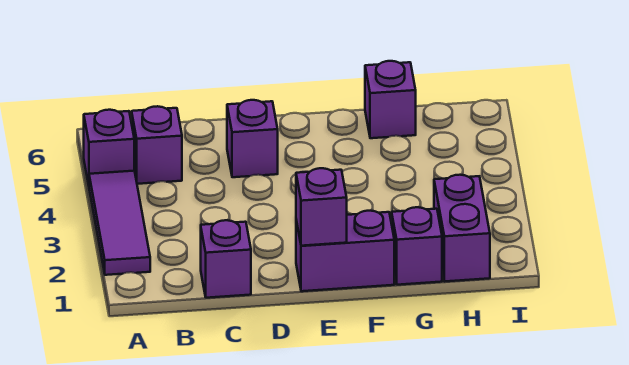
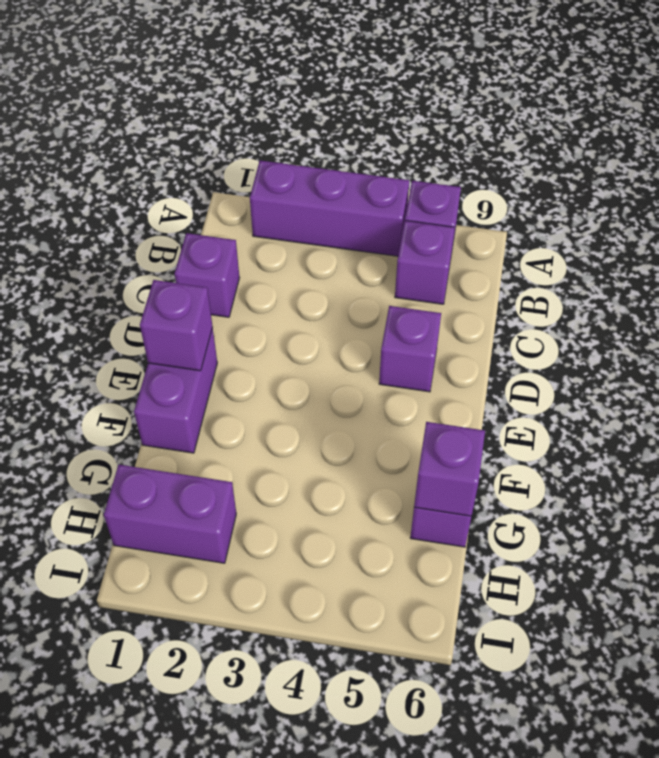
purple tile A2:A4 level 1 -> purple brick A2:A4 level 1
purple brick G1 level 1 -> purple brick G6 level 2

